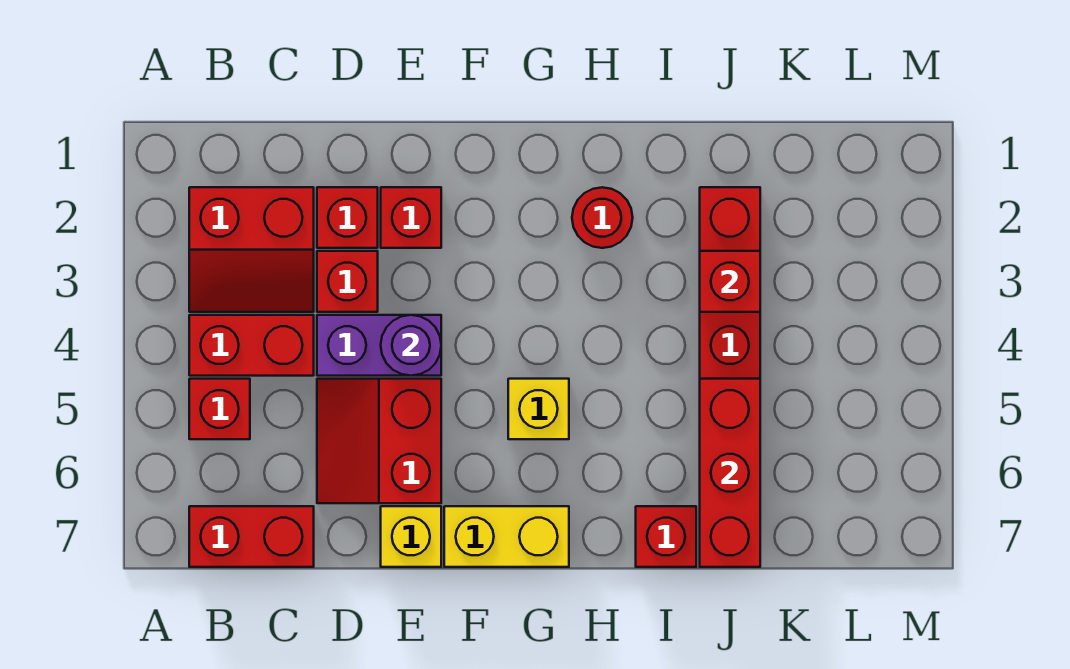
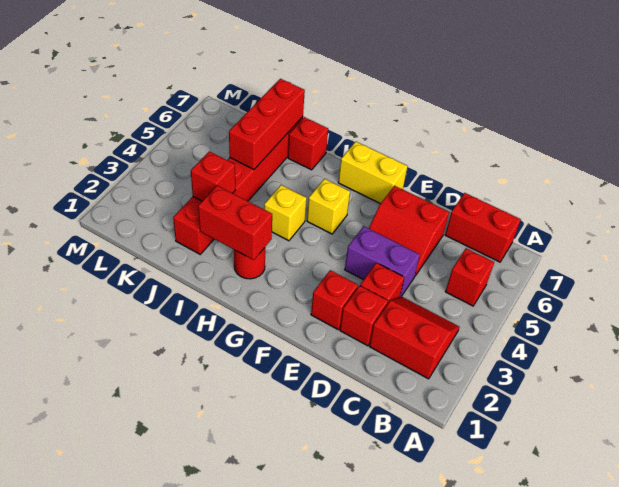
red brick B4:C4 level 1 -> red brick H2:I2 level 2
red slope D5:E6 level 1 top E -> red slope D5:E6 level 1 top 6
purple round brick E4 level 2 -> none
yellow brick E7 level 1 -> yellow brick H4 level 1

